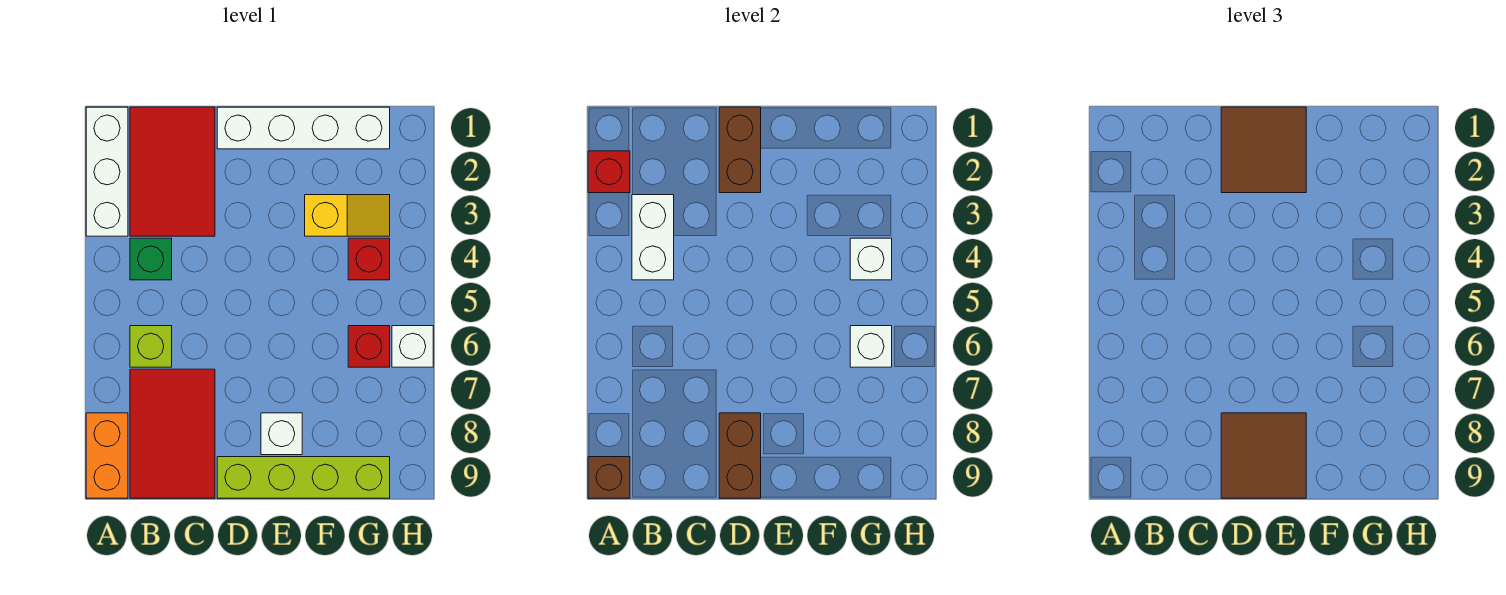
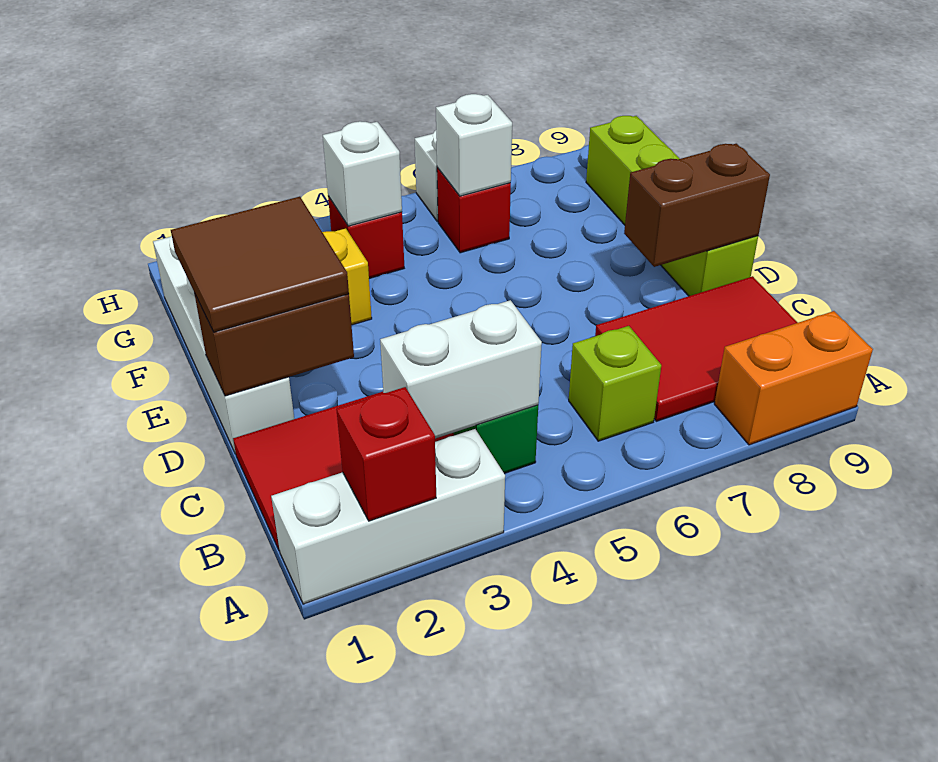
brown brick A9 level 2 -> none
brown tile D8:E9 level 3 -> none
white brick E8 level 1 -> none

